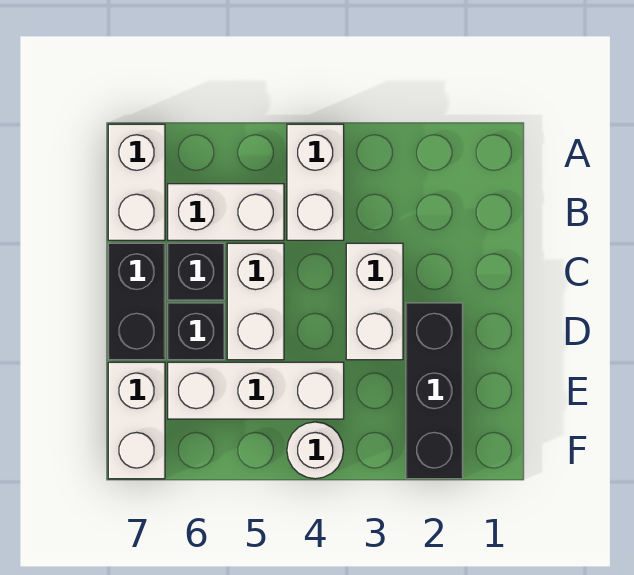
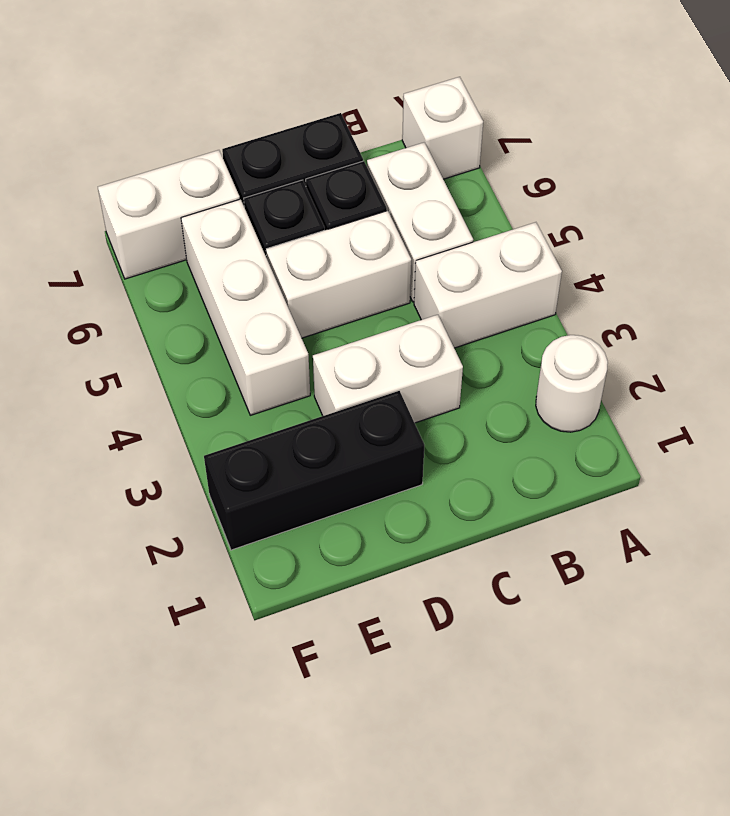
white brick A7:B7 level 1 -> white brick A7 level 1
white round brick F4 level 1 -> white round brick A2 level 1

